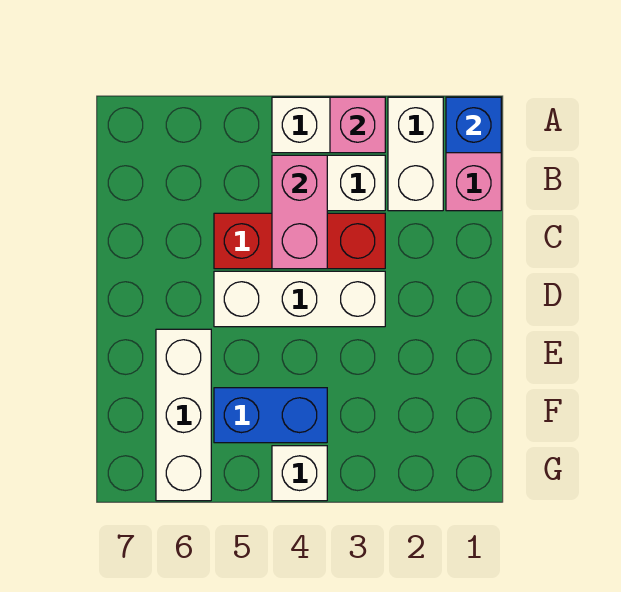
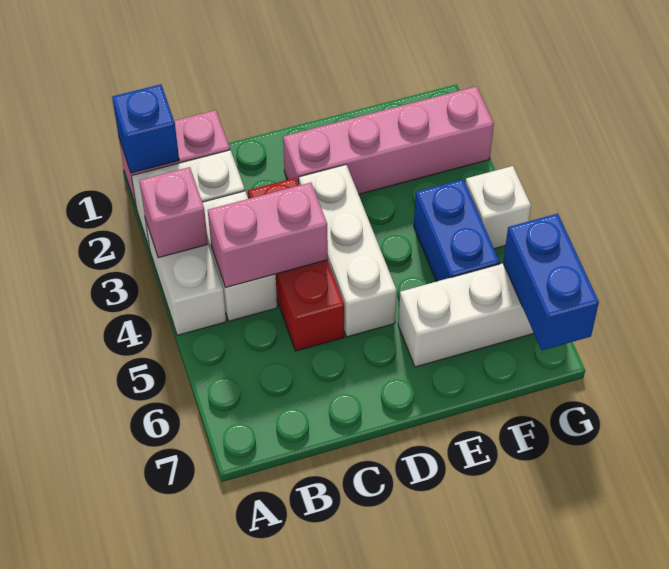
none -> pink brick D2:G2 level 1
none -> blue brick G6:G7 level 2

